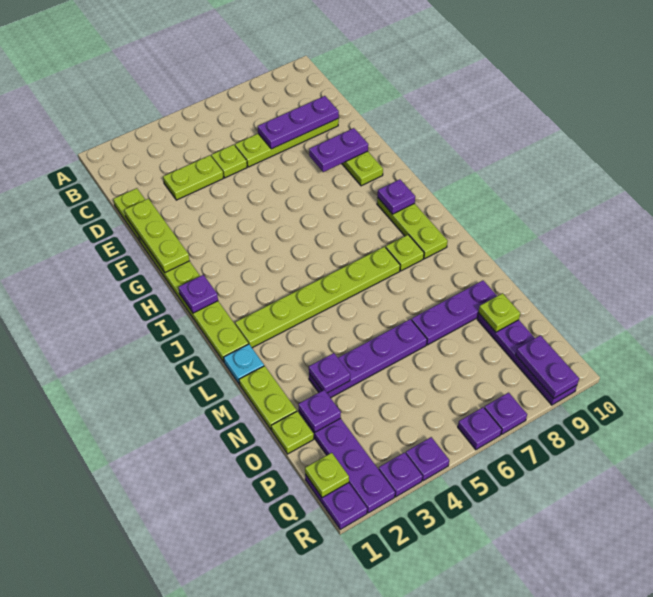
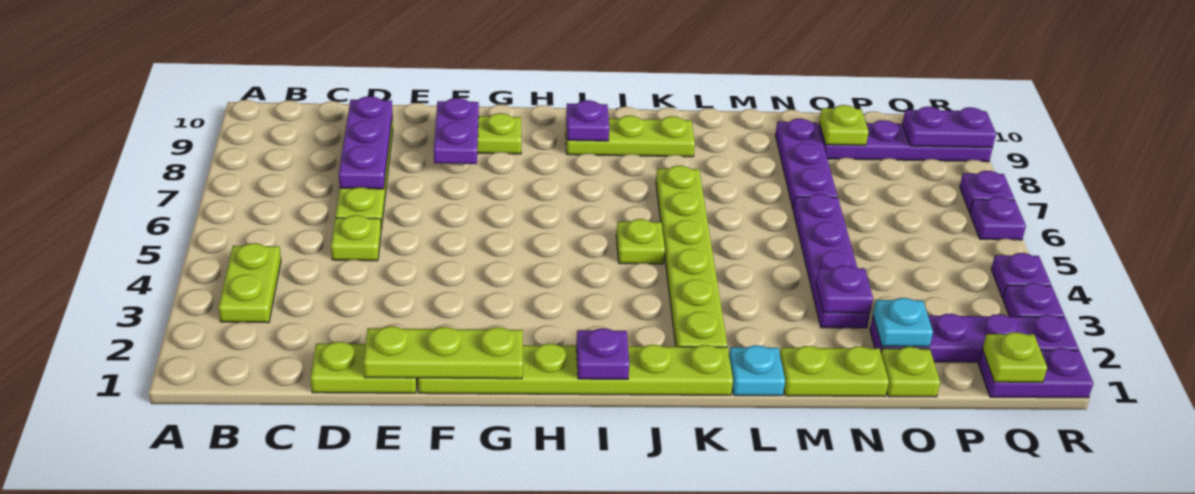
lime plate D3:D4 level 1 -> lime plate B3:B4 level 1
lime plate K8 level 1 -> lime plate J5 level 1
purple plate O2 level 2 -> cyan plate O2 level 2

